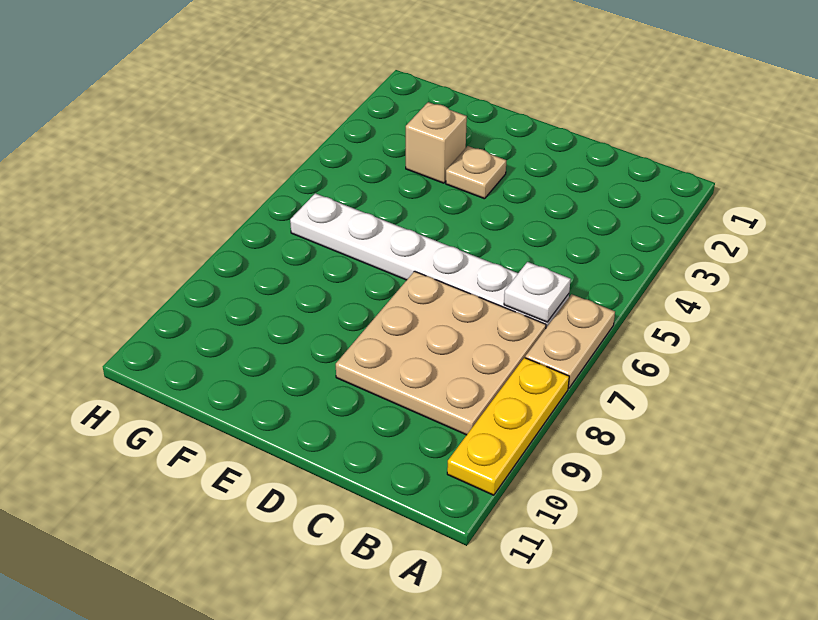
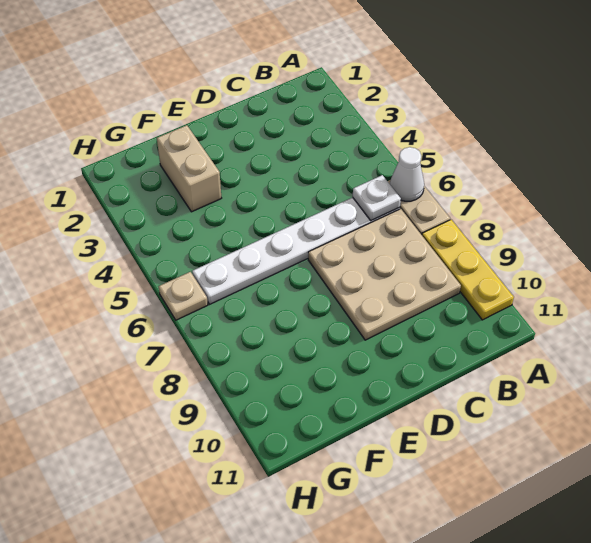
none -> white cone A6 level 2
tan plate E3 level 1 -> tan plate H6 level 1
tan brick F3 level 1 -> tan brick F2:F3 level 1

